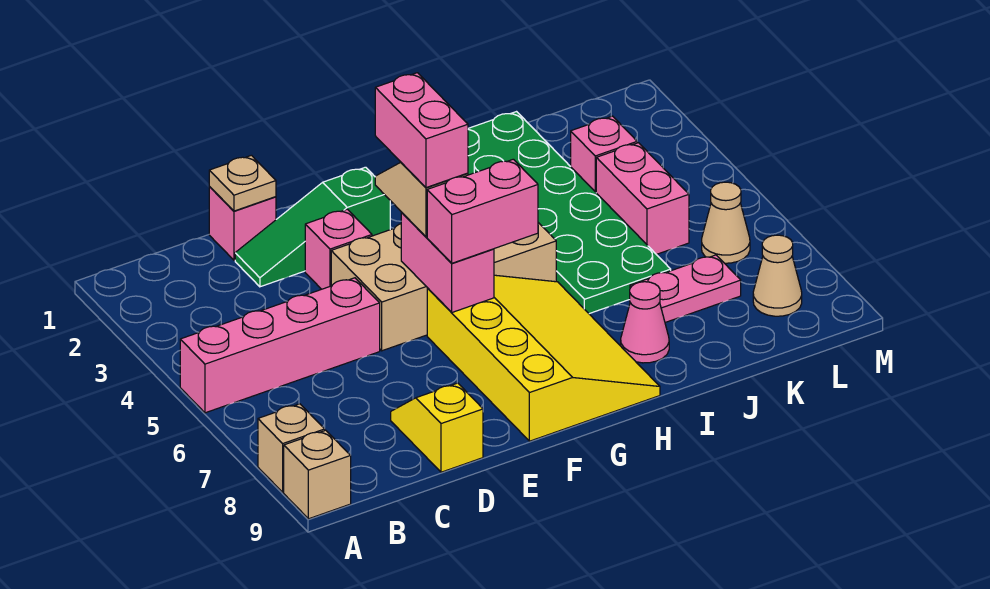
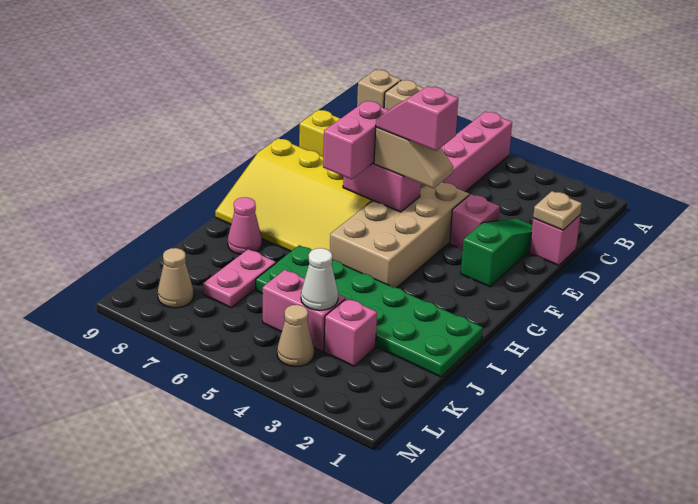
pink brick F4:F5 level 4 -> pink slope F4:F5 level 4 top 4
none -> white cone K4 level 2
tan cone L6 level 1 -> tan cone L4 level 1

